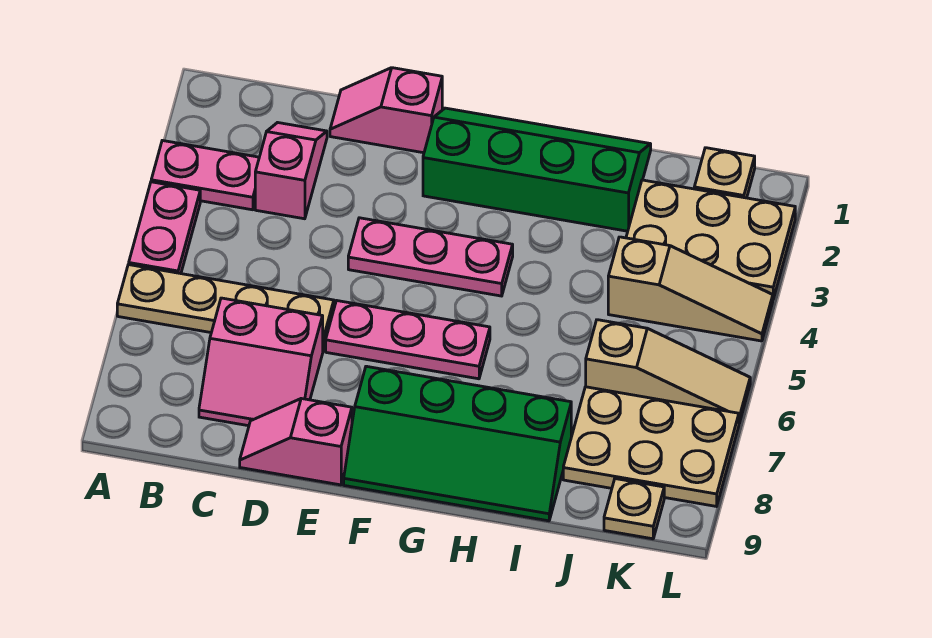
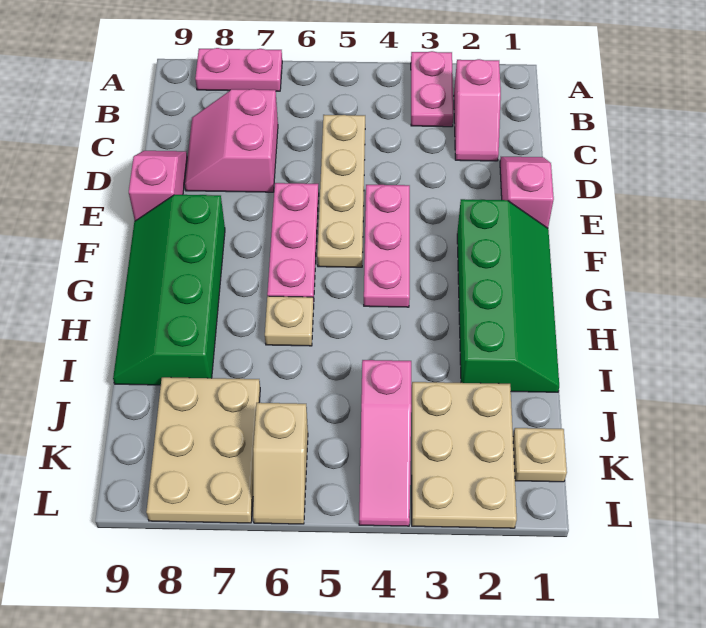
pink plate A4:A5 level 1 -> pink plate A7:A8 level 1
tan plate A6:D6 level 1 -> tan plate C5:F5 level 1
pink slope C2:C3 level 1 top 3 -> pink slope B2:C2 level 1 top B
tan slope J4:L4 level 1 top J -> pink slope J4:L4 level 1 top J
tan slope J6:L6 level 1 top J -> tan slope K6:L6 level 1 top K
tan plate K9 level 1 -> tan plate H6 level 1

